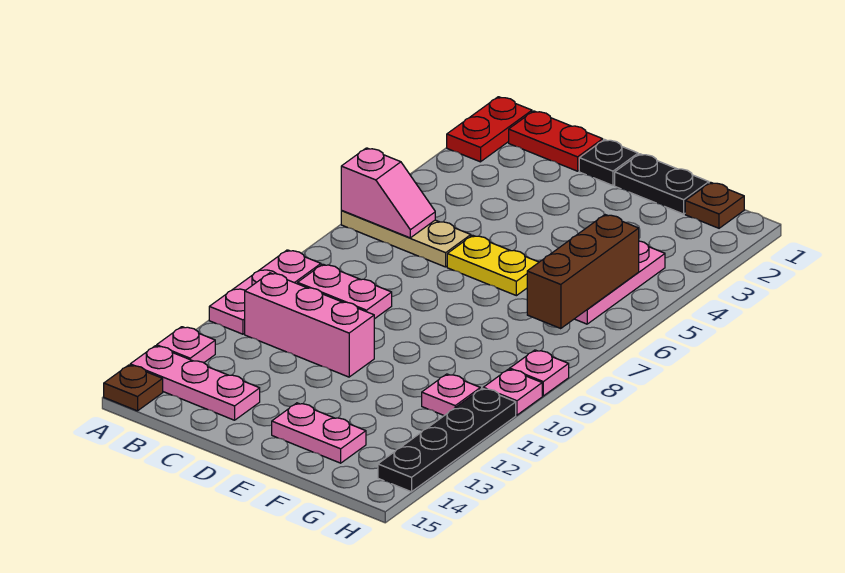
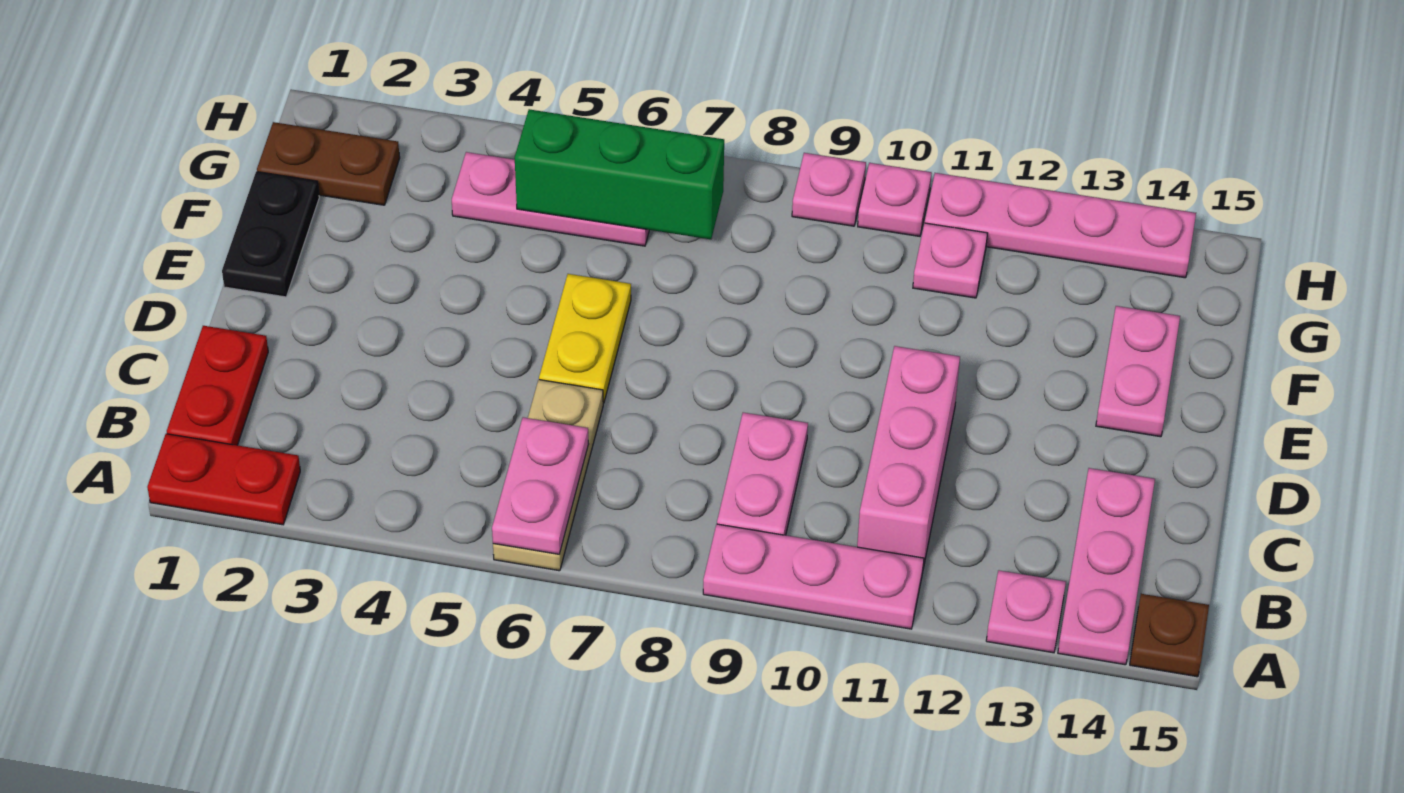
pink slope A6:B6 level 2 top A -> pink plate A6:B6 level 2
black plate D1 level 1 -> none
brown plate G1 level 1 -> brown plate G1:G2 level 1
brown brick G5:G7 level 2 -> green brick G5:G7 level 2
black plate H11:H14 level 1 -> pink plate H11:H14 level 1

